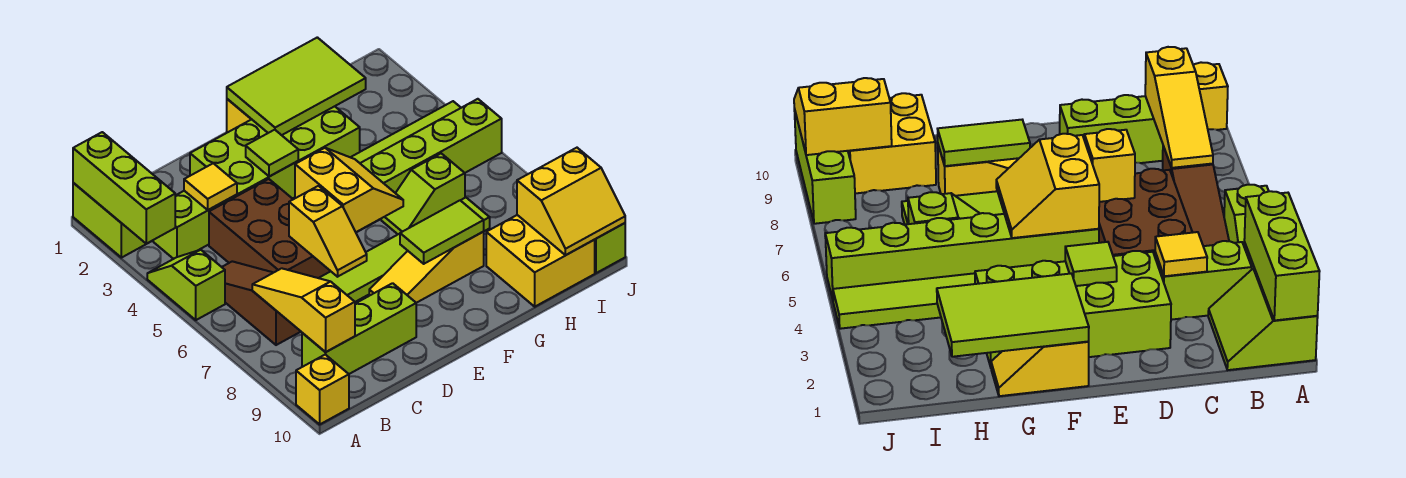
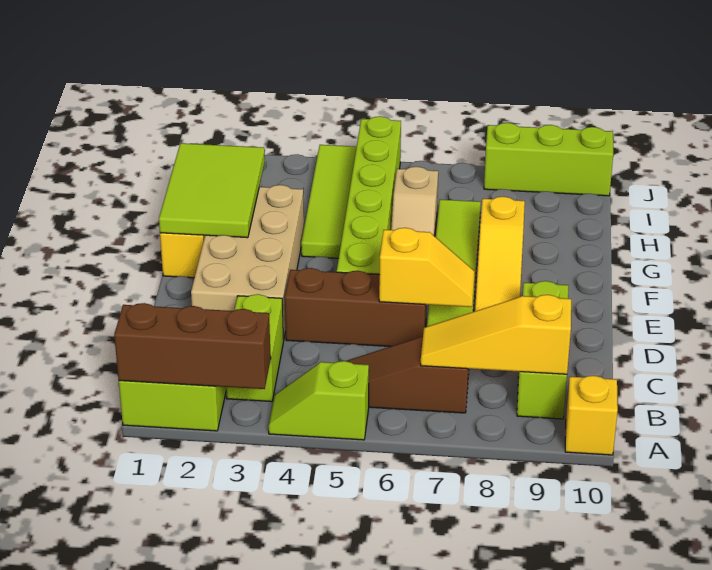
lime brick A1:A3 level 2 -> brown brick A1:A3 level 2
yellow tile C3 level 2 -> none
brown brick C4:D6 level 1 -> brown brick D4:D6 level 1
lime brick D2:G3 level 1 -> tan brick D2:G3 level 1
lime tile E3 level 2 -> none
yellow slope E5:F6 level 2 top E -> none
lime tile F8:G8 level 2 -> none
lime slope G6:H6 level 1 top H -> tan slope G6:H6 level 1 top H
yellow brick H9:I10 level 1 -> none
yellow slope I9:J10 level 2 top 9 -> none

